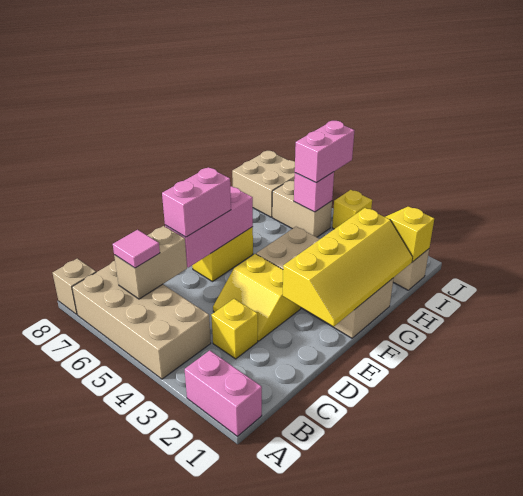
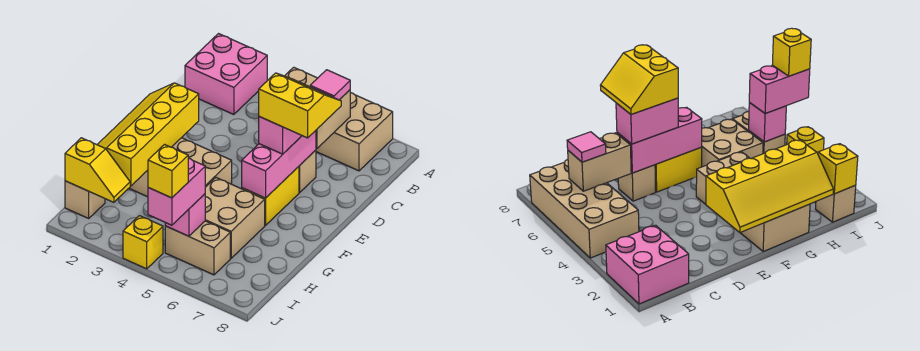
pink brick A1:A2 level 1 -> pink brick A1:B2 level 1
tan brick A8 level 1 -> tan brick D6 level 1
yellow brick C3 level 1 -> yellow brick J5 level 4
yellow slope D3:E4 level 1 top E -> yellow slope D6:E7 level 4 top E
tan brick I7:J8 level 1 -> tan brick G5:H6 level 1

